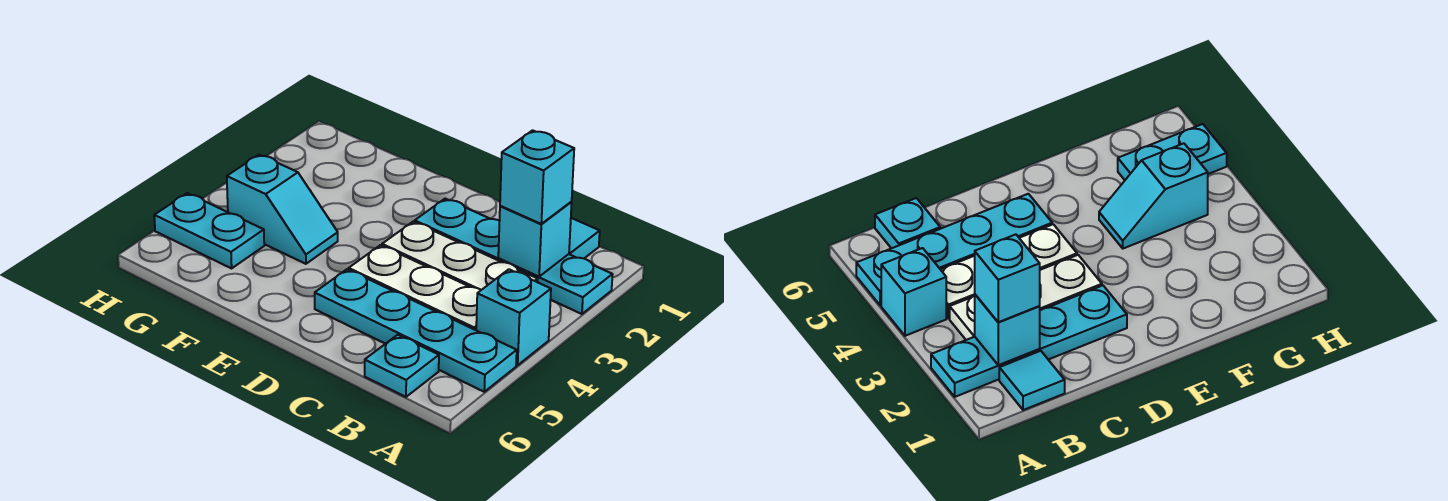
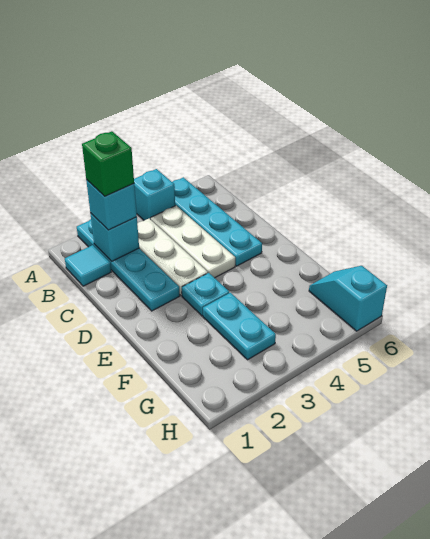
none -> green brick B2 level 4
cyan plate B6 level 1 -> cyan plate E3 level 1
cyan slope F4:G4 level 1 top G -> cyan slope G6:H6 level 1 top H
cyan plate G5:H5 level 1 -> cyan plate F3:G3 level 1

